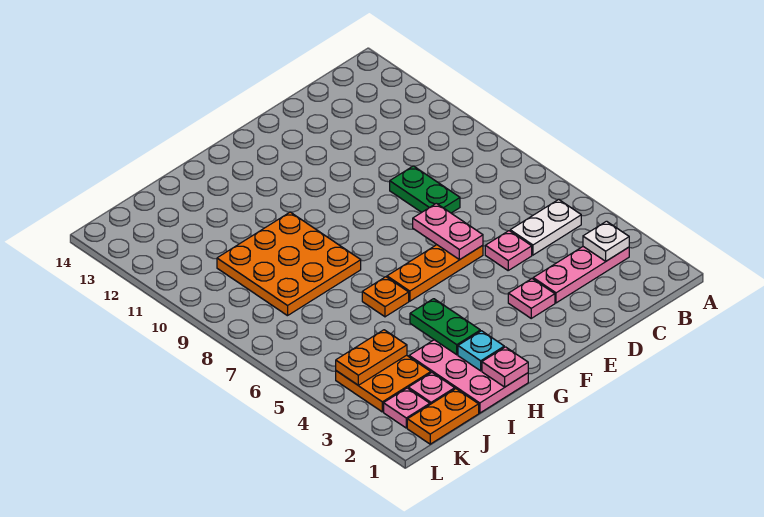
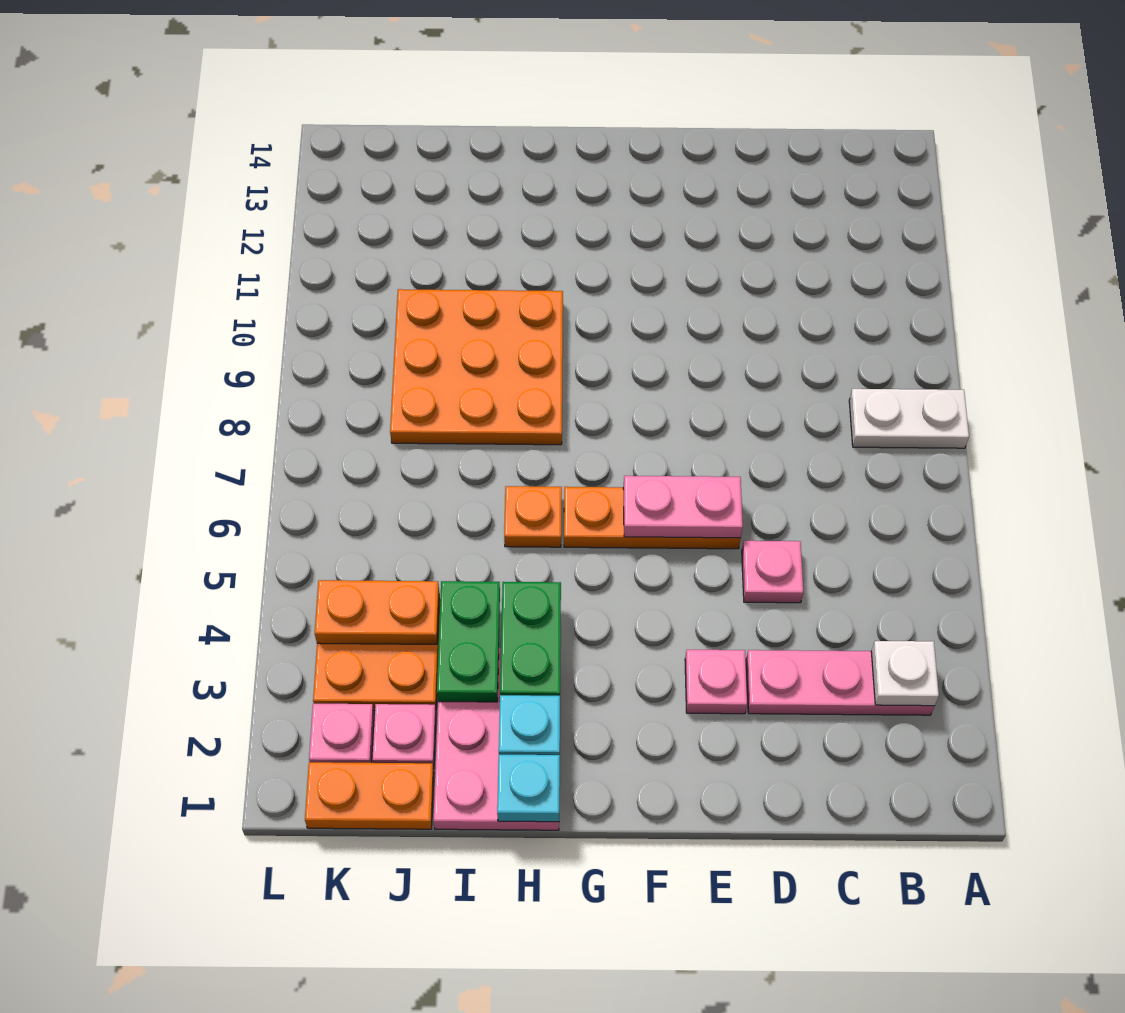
white plate B5:C5 level 1 -> white plate A8:B8 level 1
green plate D8:D9 level 1 -> green plate I3:I4 level 2
pink plate E6:E7 level 2 -> pink plate E6:F6 level 2
pink plate H1 level 2 -> cyan plate H1 level 2

